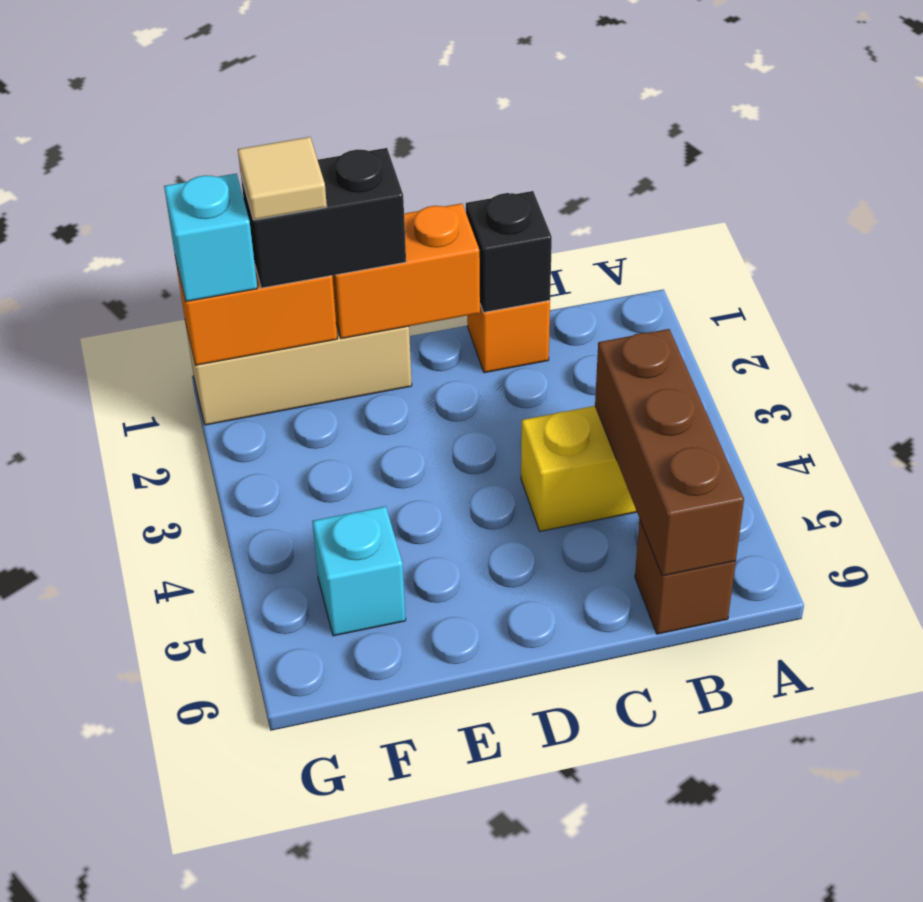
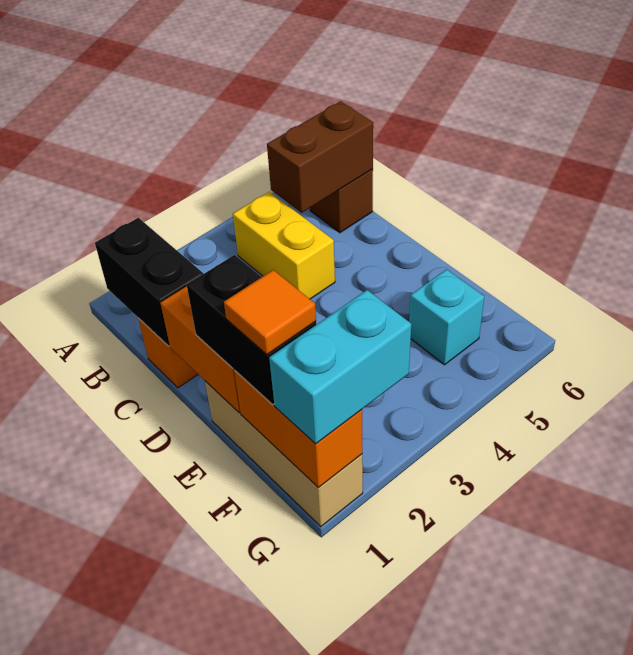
brown brick B4:B6 level 2 -> brown brick B5:B6 level 2
black brick C1 level 2 -> black brick B1:C1 level 2
tan tile F1 level 4 -> orange tile F1 level 4
cyan brick G1 level 3 -> cyan brick G1:G2 level 3

